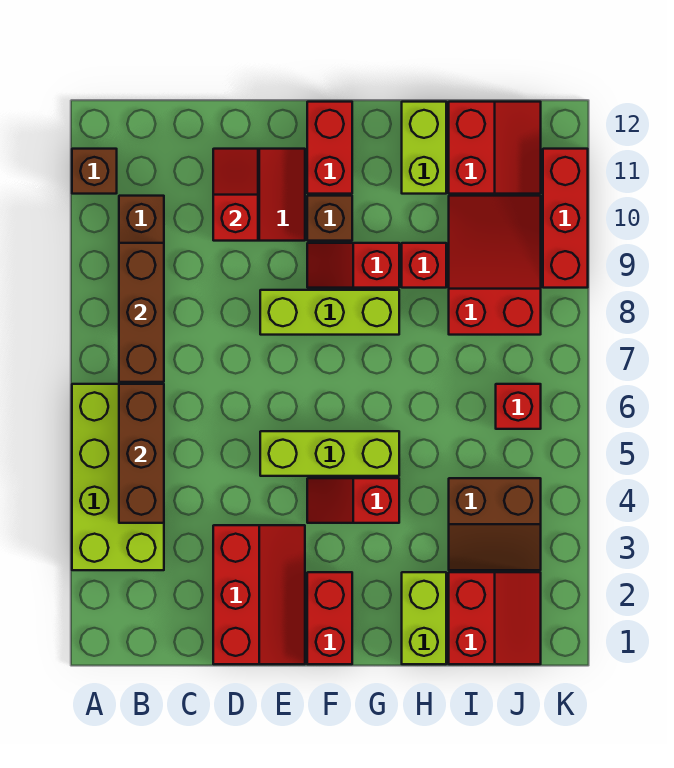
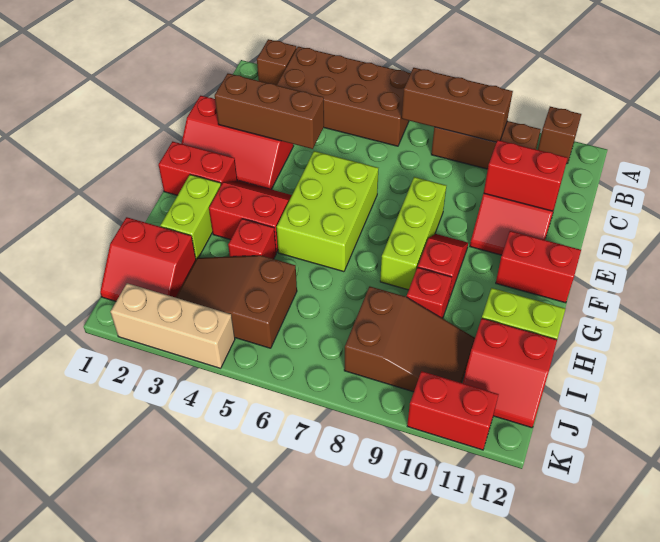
lime brick A3:B6 level 1 -> brown brick A3:B6 level 1
brown brick B4:B6 level 2 -> brown brick D2:D4 level 2
red slope D10:D11 level 2 top 10 -> red brick D10:D11 level 2
lime brick E5:G5 level 1 -> lime brick E5:G6 level 1
red slope F4:G4 level 1 top G -> red slope F3:G4 level 1 top G
brown brick F10 level 1 -> brown brick A2 level 1
lime brick H1:H2 level 1 -> lime brick G2:H2 level 1
brown slope I3:J4 level 1 top 4 -> brown slope I3:J5 level 1 top 5
red slope I8:J10 level 1 top 8 -> brown slope I8:J10 level 1 top 8
red brick J6 level 1 -> red brick H4 level 1
none -> tan brick K2:K4 level 1
red brick K9:K11 level 1 -> red brick K10:K11 level 1

